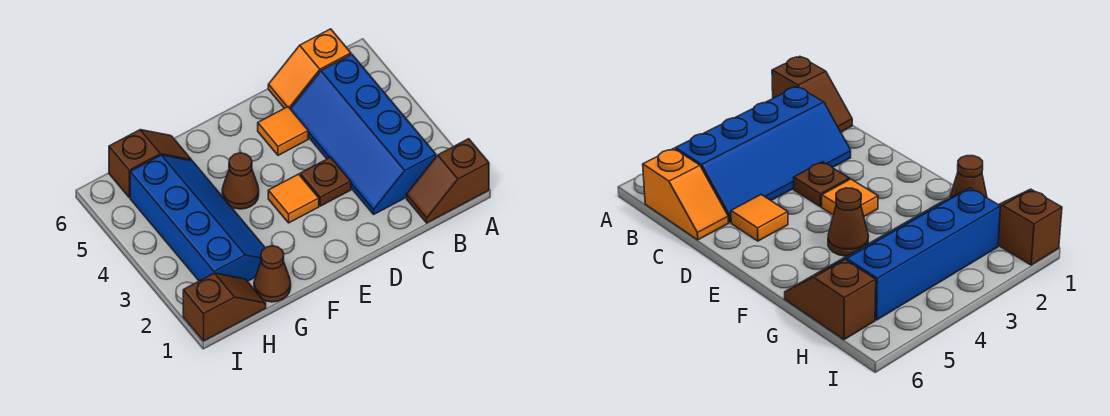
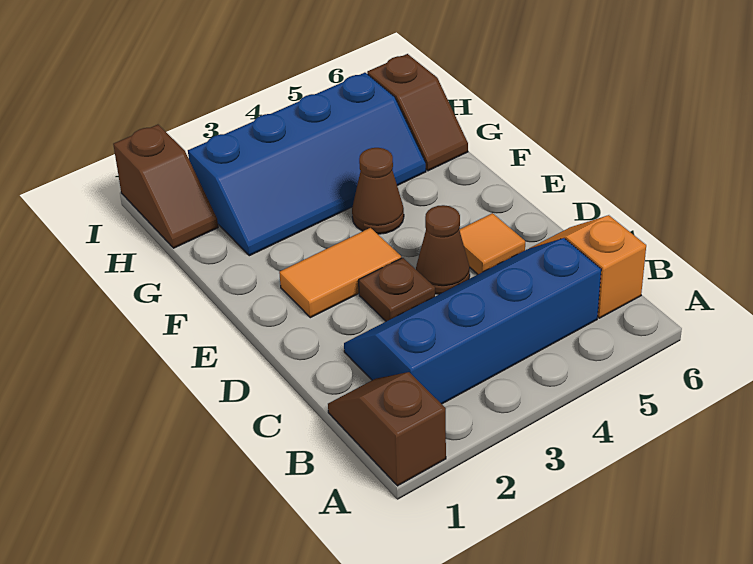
orange tile E3 level 1 -> orange tile E2:E3 level 1
brown cone G1 level 1 -> brown cone D4 level 1

